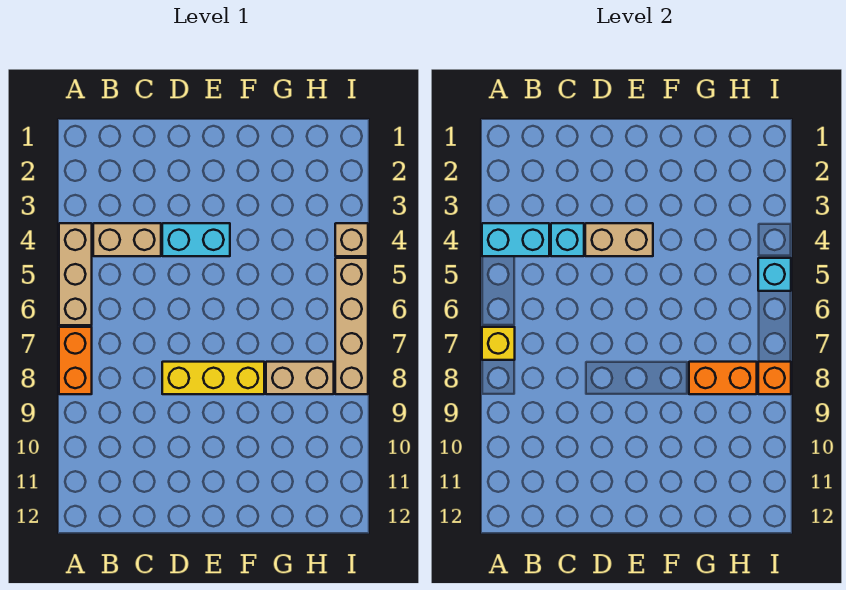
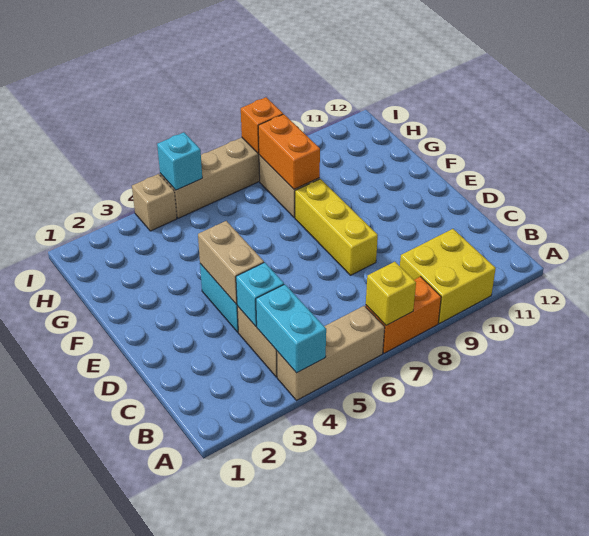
none -> yellow brick A9:B10 level 1

